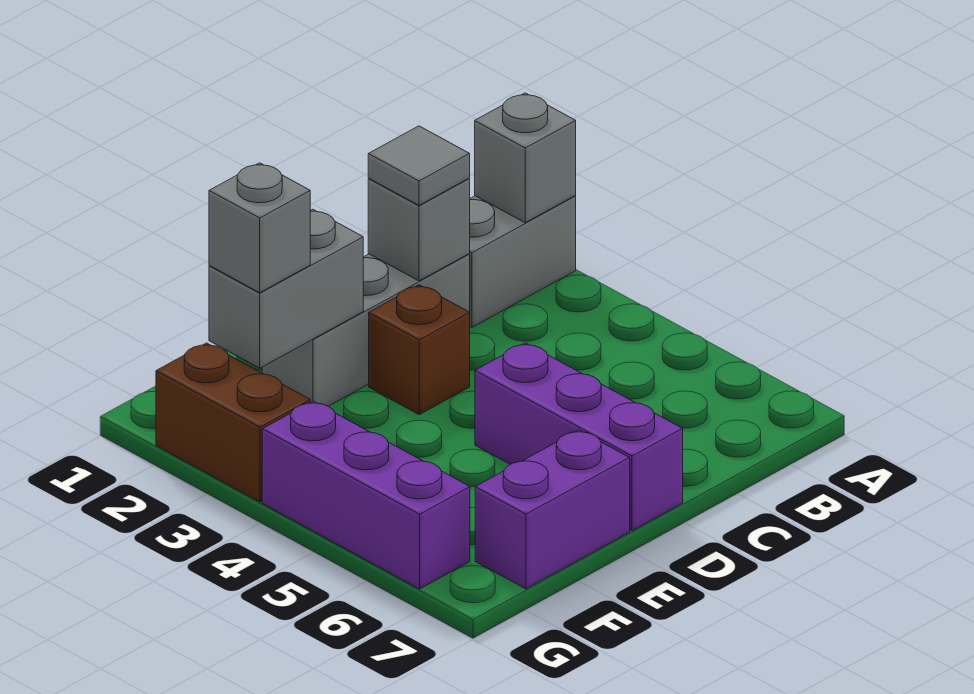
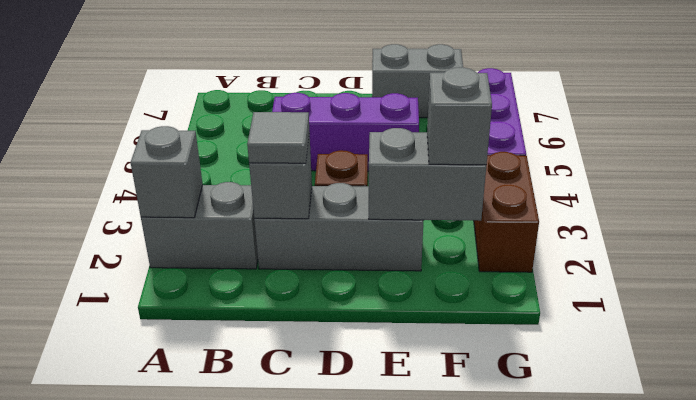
purple brick D5:D7 level 1 -> purple brick C5:E5 level 1
purple brick E7:F7 level 1 -> grey brick E7:F7 level 1

